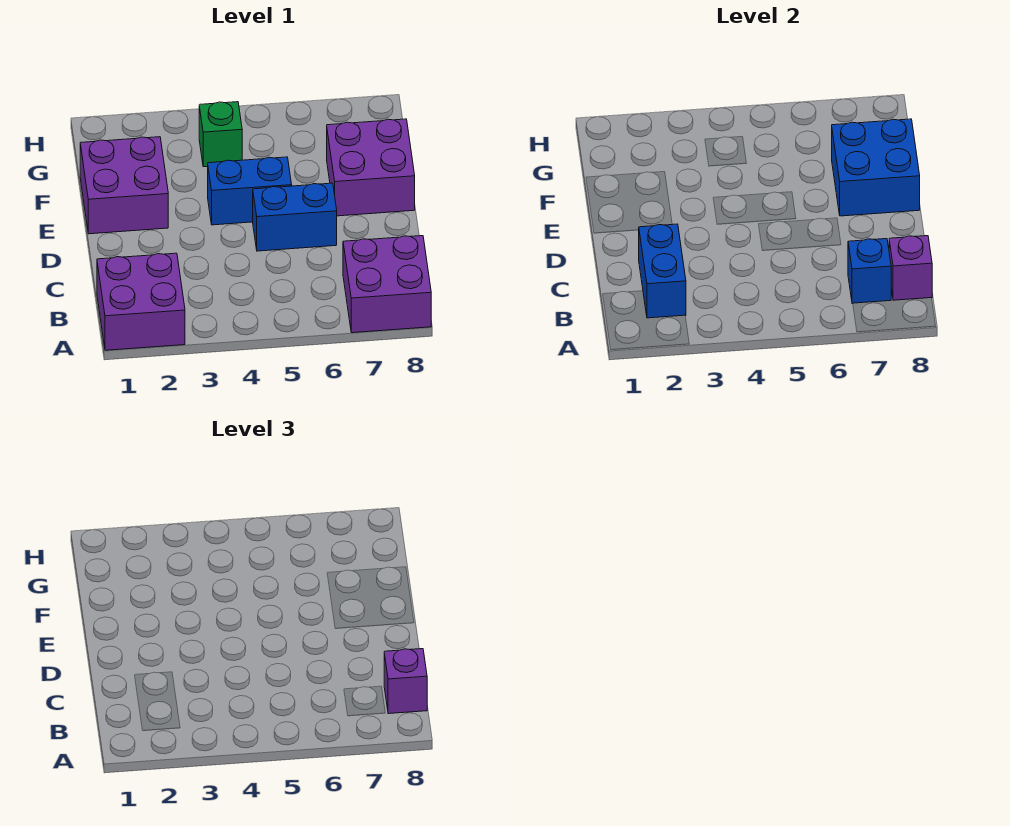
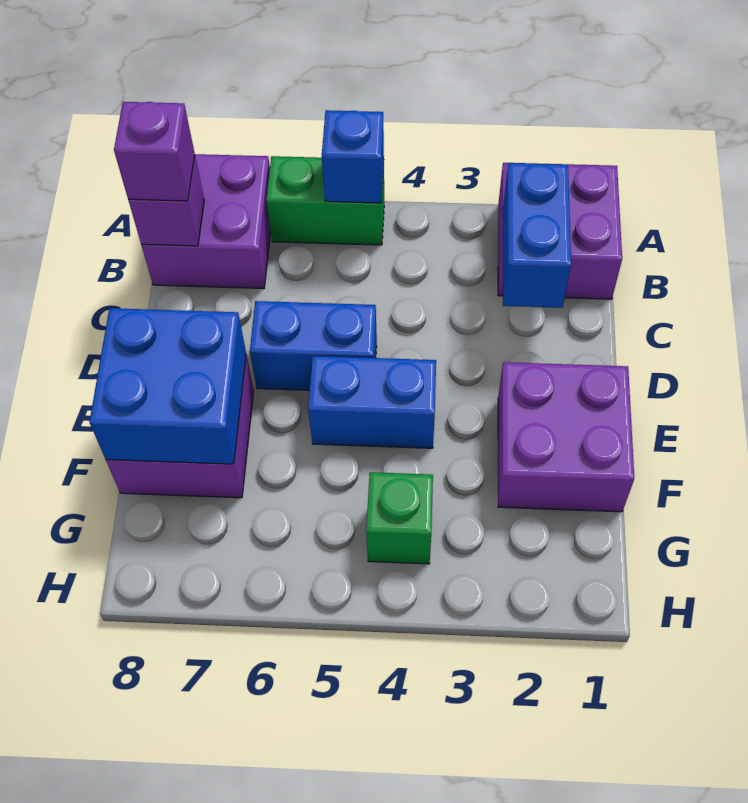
none -> green brick A5:A6 level 1
blue brick B7 level 2 -> blue brick A5 level 2

